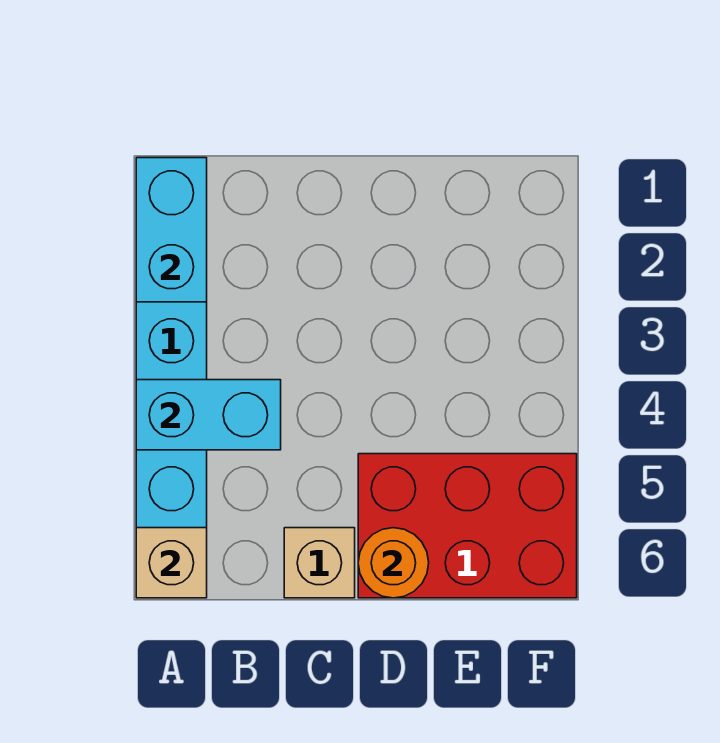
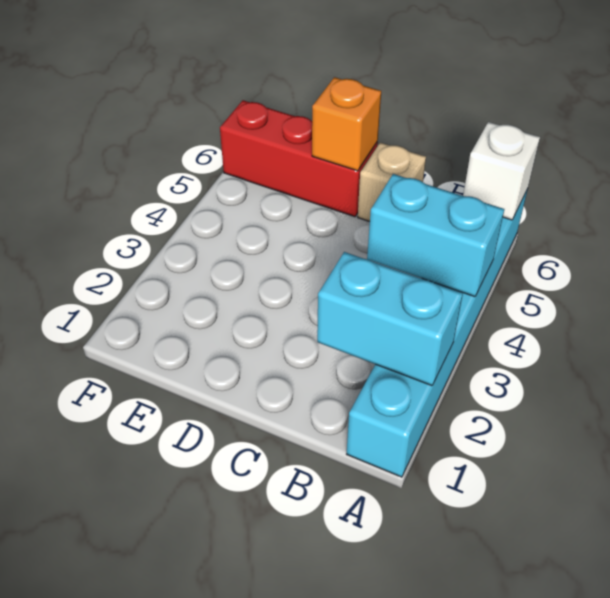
cyan brick A1:A2 level 2 -> cyan brick A2:B2 level 2
tan brick A6 level 2 -> white brick A6 level 2
red brick D5:F6 level 1 -> red brick D6:F6 level 1
orange round brick D6 level 2 -> orange brick D6 level 2

